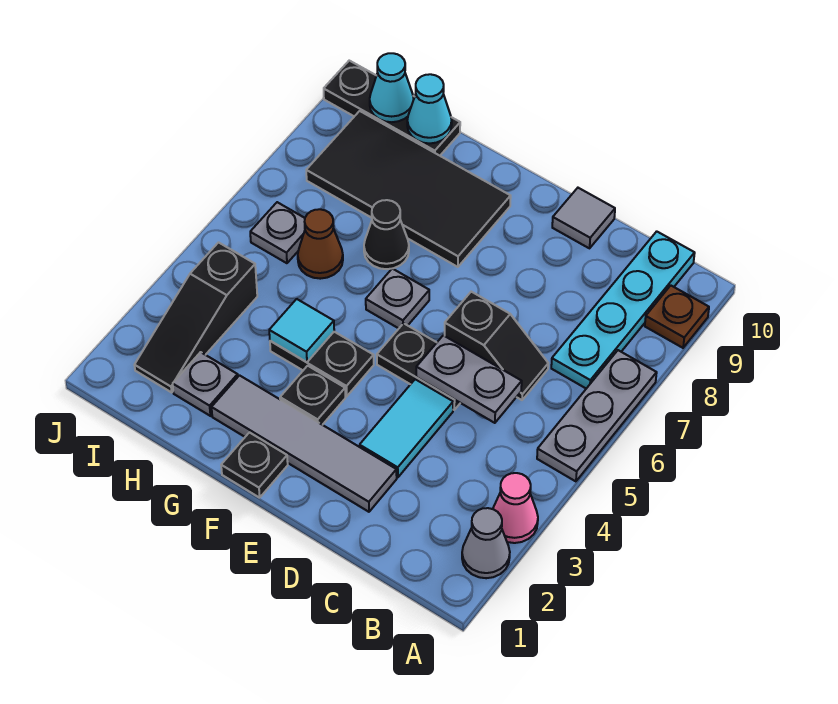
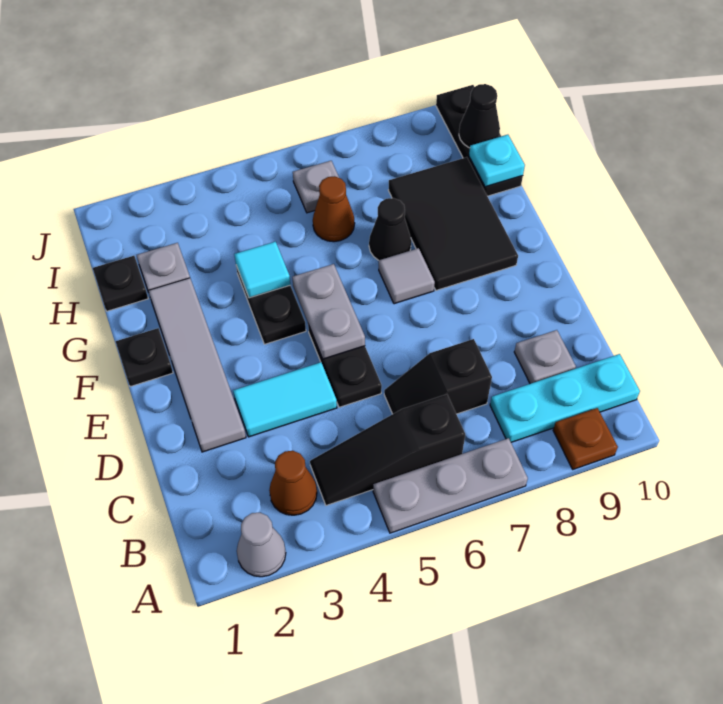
pink cone A3 level 1 -> none
none -> brown cone B3 level 1
cyan plate B7:B10 level 1 -> cyan plate B8:B10 level 1
grey plate C5:D5 level 2 -> grey plate E5:F5 level 2
black slope C6:D6 level 1 top D -> black slope C6:C7 level 1 top 7
grey tile D10 level 1 -> grey tile F7 level 1
black plate F3 level 1 -> black plate H1 level 1
grey plate F6 level 1 -> grey plate C9 level 1
black tile F8:I9 level 1 -> black tile F8:H9 level 1
cyan cone H10 level 2 -> cyan plate H10 level 2
black slope I2:I4 level 1 top 4 -> black slope B4:B6 level 1 top 6
cyan cone I10 level 2 -> black cone I10 level 2

